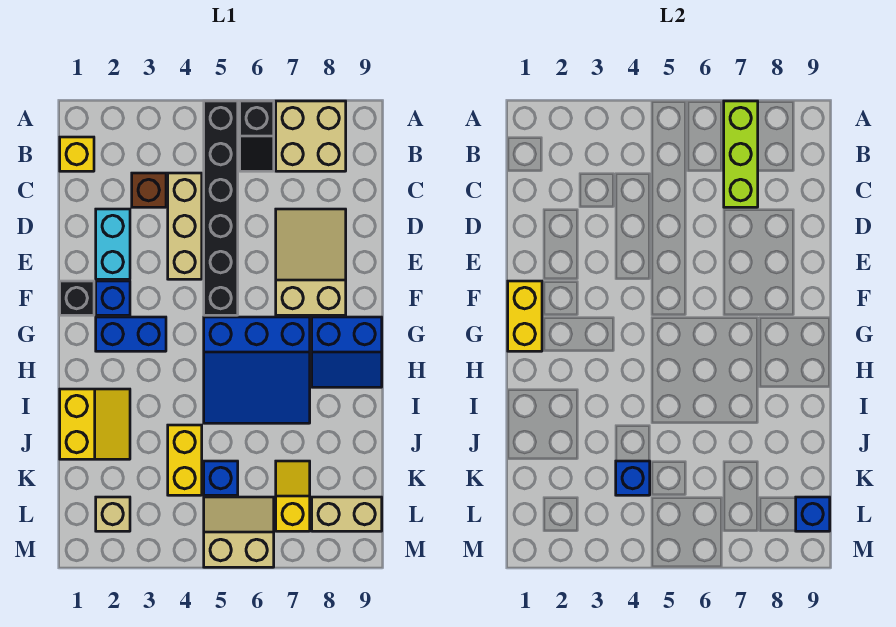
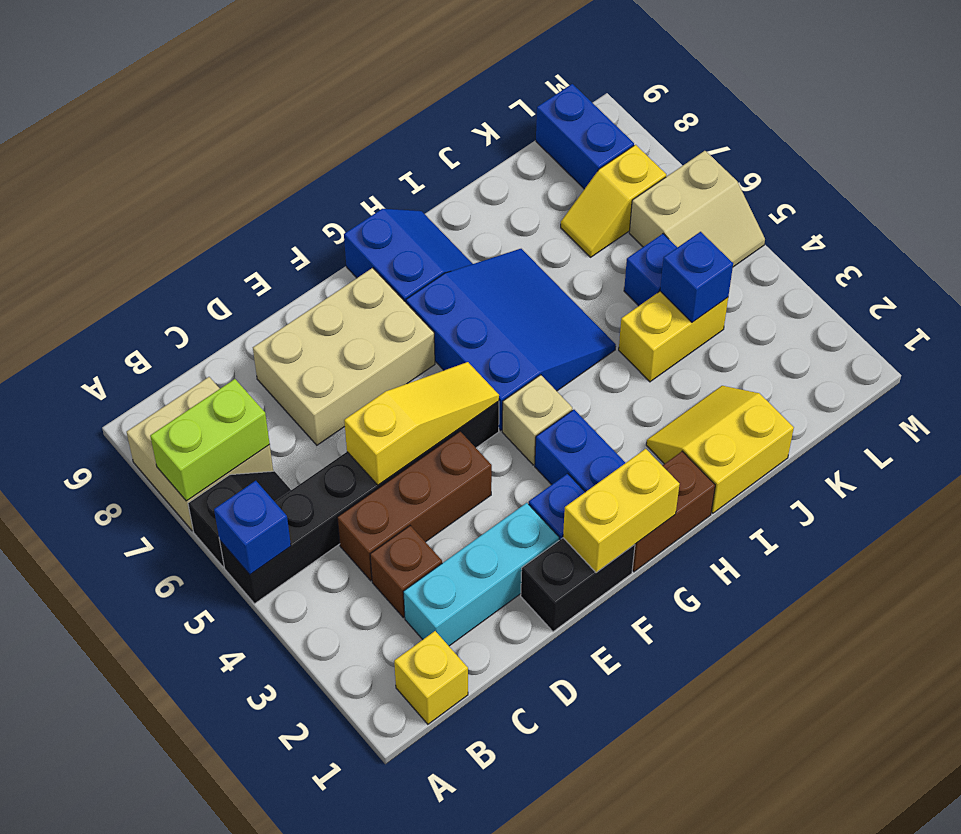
lime brick A7:C7 level 2 -> lime brick A7:B7 level 2
tan brick C4:E4 level 1 -> brown brick C4:E4 level 1
cyan brick D2:E2 level 1 -> cyan brick C2:E2 level 1
none -> yellow slope D5:F5 level 2 top D
tan slope D7:F8 level 1 top F -> tan brick D7:F8 level 1
black brick F1 level 1 -> black brick E1:F1 level 1
none -> brown brick G1:H1 level 1
tan brick L2 level 1 -> tan brick G4 level 1
tan slope L5:M6 level 1 top M -> tan slope L5:M6 level 1 top 6
tan brick L8:L9 level 1 -> blue brick L8:L9 level 1
blue brick L9 level 2 -> blue brick A5 level 2

